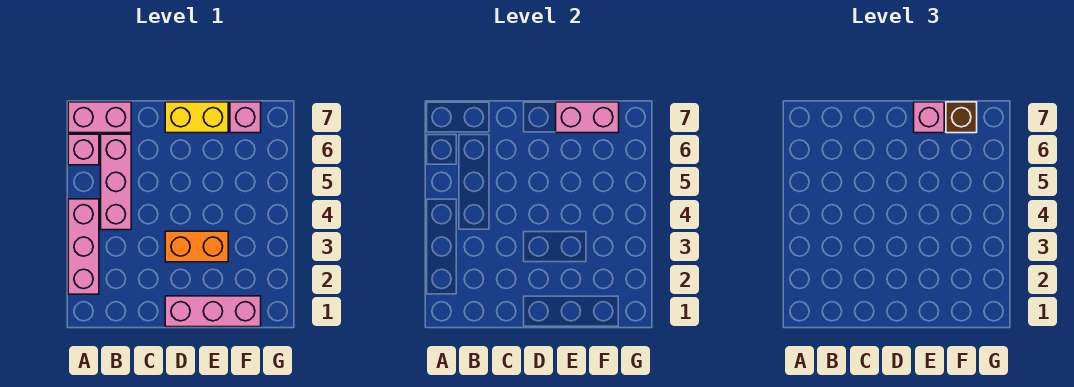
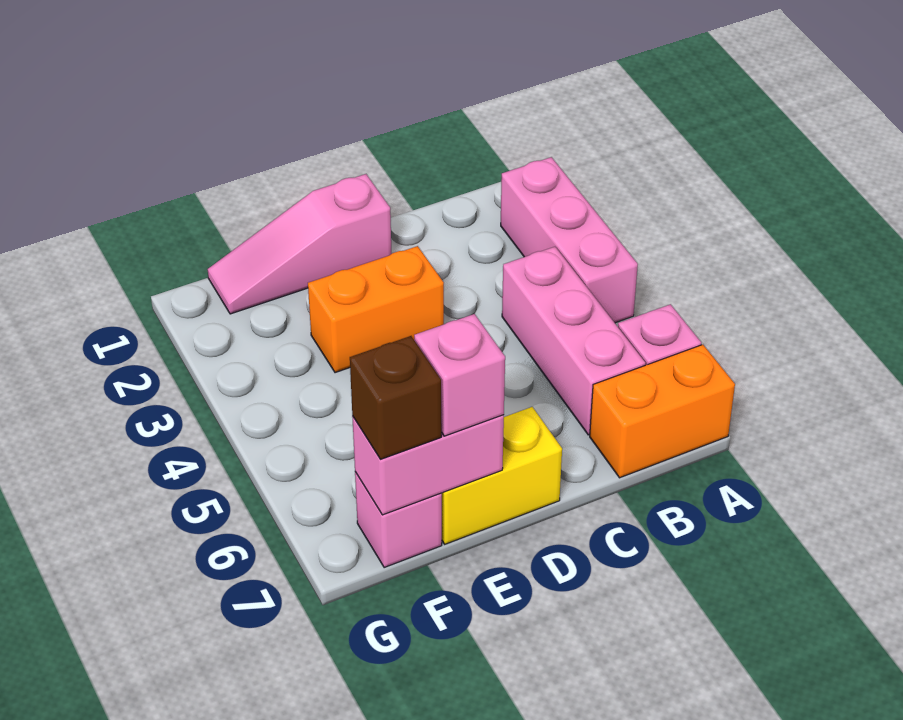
pink brick A7:B7 level 1 -> orange brick A7:B7 level 1
pink brick D1:F1 level 1 -> pink slope D1:F1 level 1 top D

